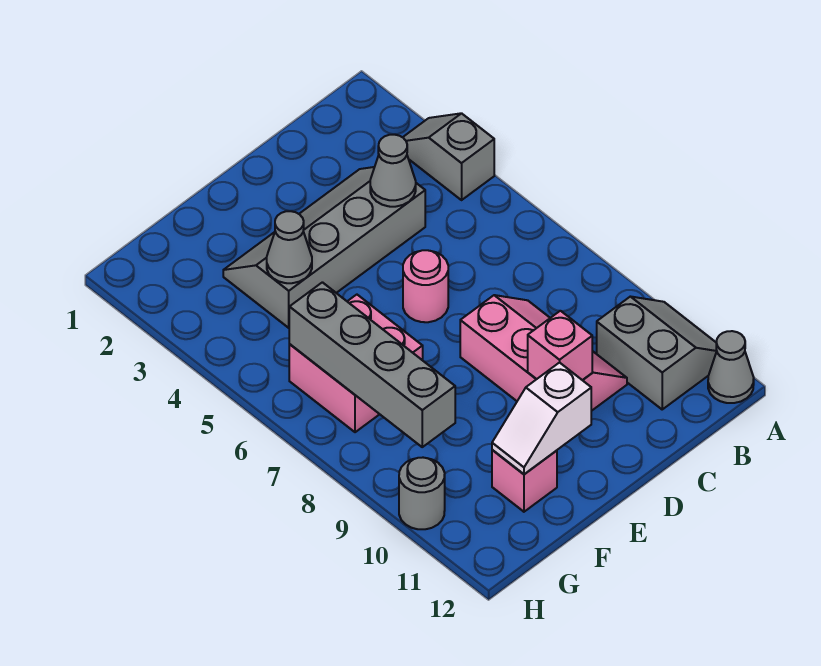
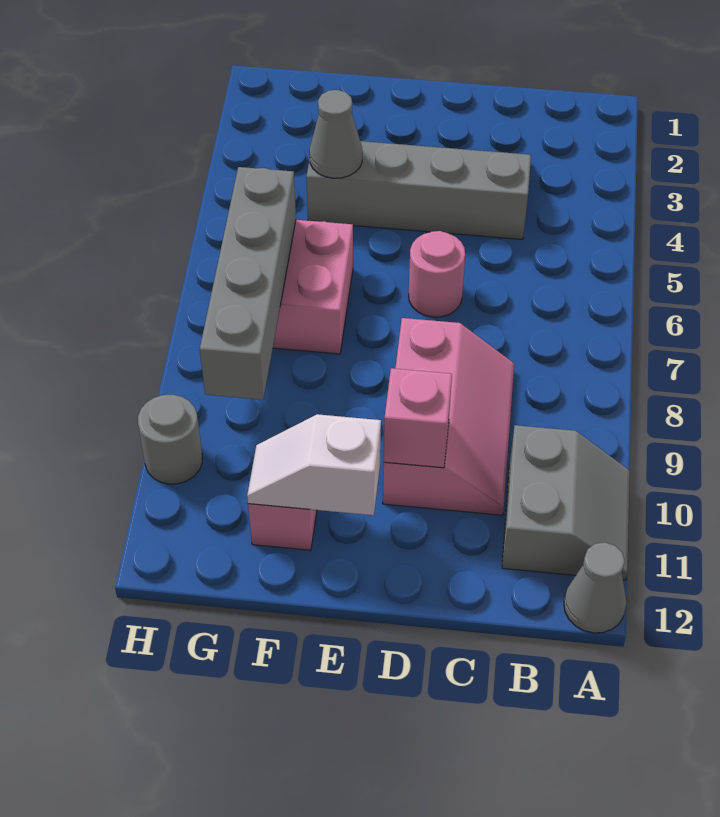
grey slope A3:A4 level 1 top 4 -> none
grey cone C4 level 2 -> none

